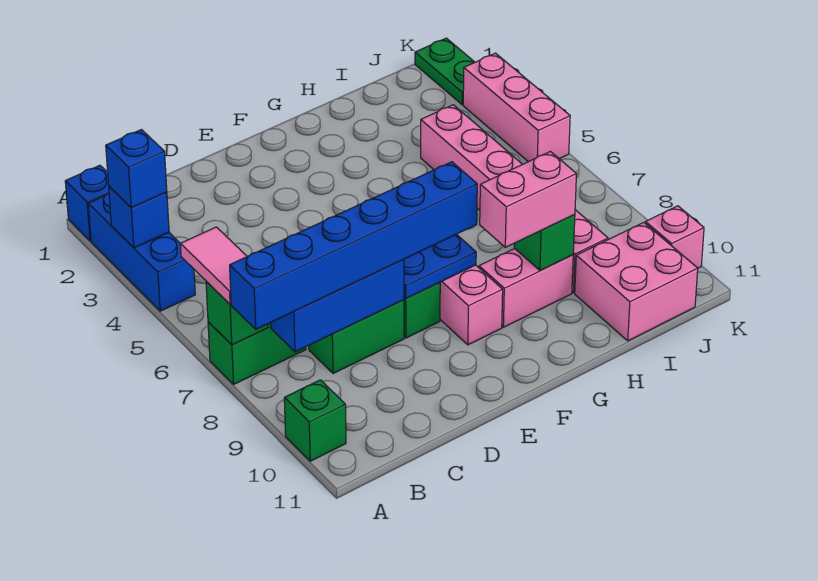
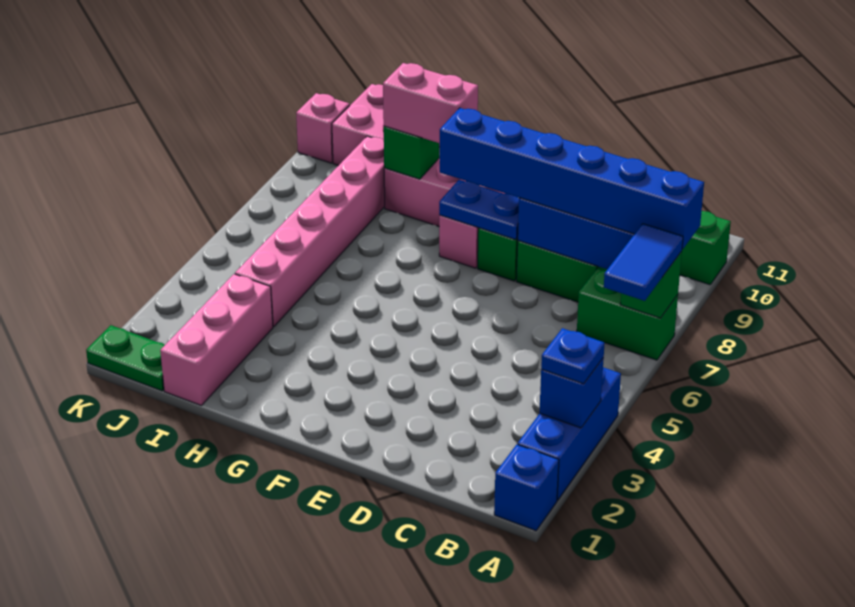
blue brick A3 level 3 -> blue plate A3 level 3
pink tile A6:A7 level 3 -> blue tile A6:A7 level 3
green plate K1:K2 level 1 -> green plate J1:K1 level 1
pink brick K3:K5 level 1 -> pink brick I1:I3 level 1

